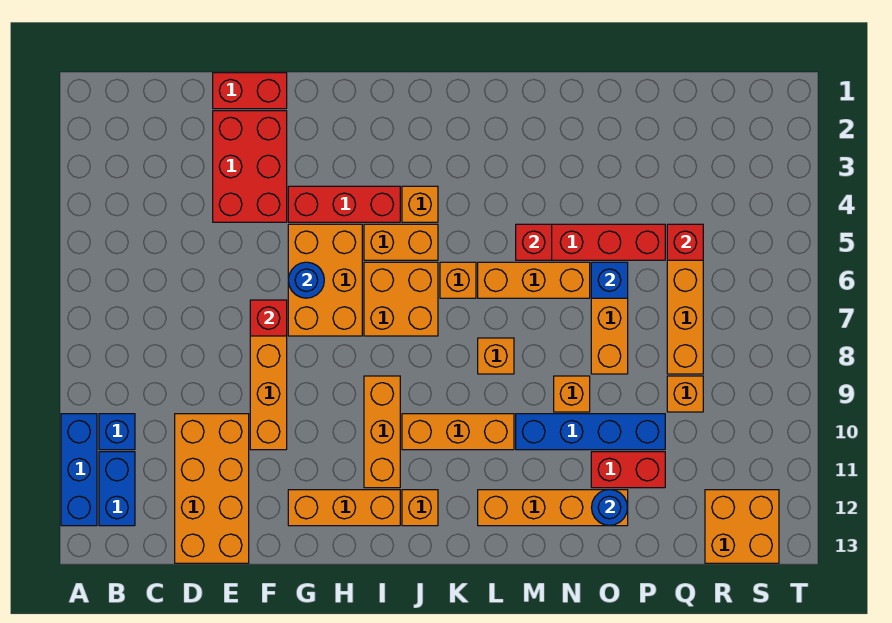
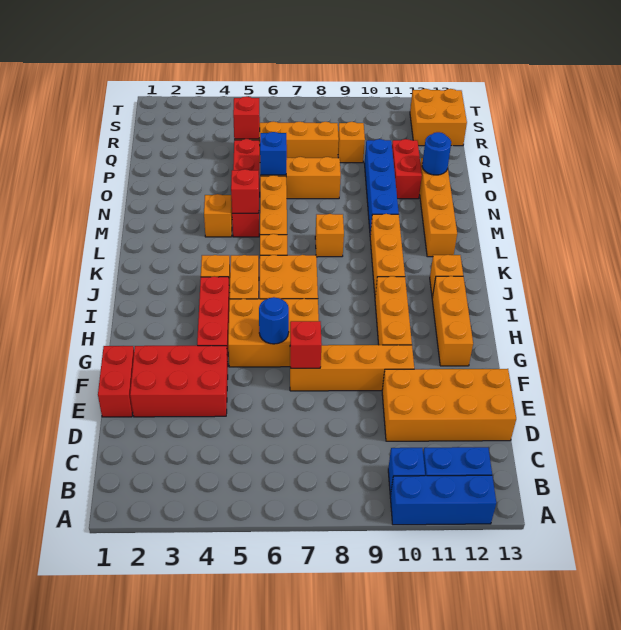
orange brick I9:I11 level 1 -> orange brick G10:I10 level 1
orange brick N9 level 1 -> orange brick M4 level 1

